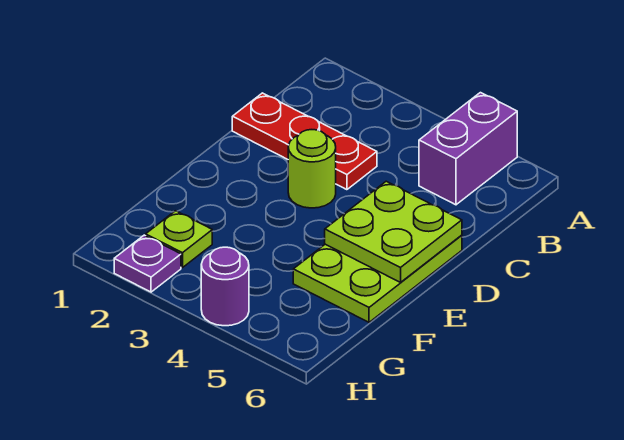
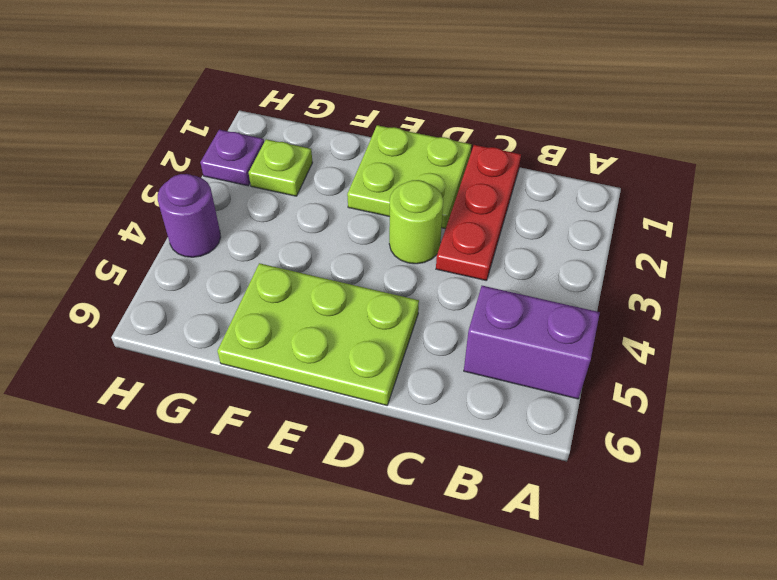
lime plate D5:E6 level 2 -> lime plate D1:E2 level 1

